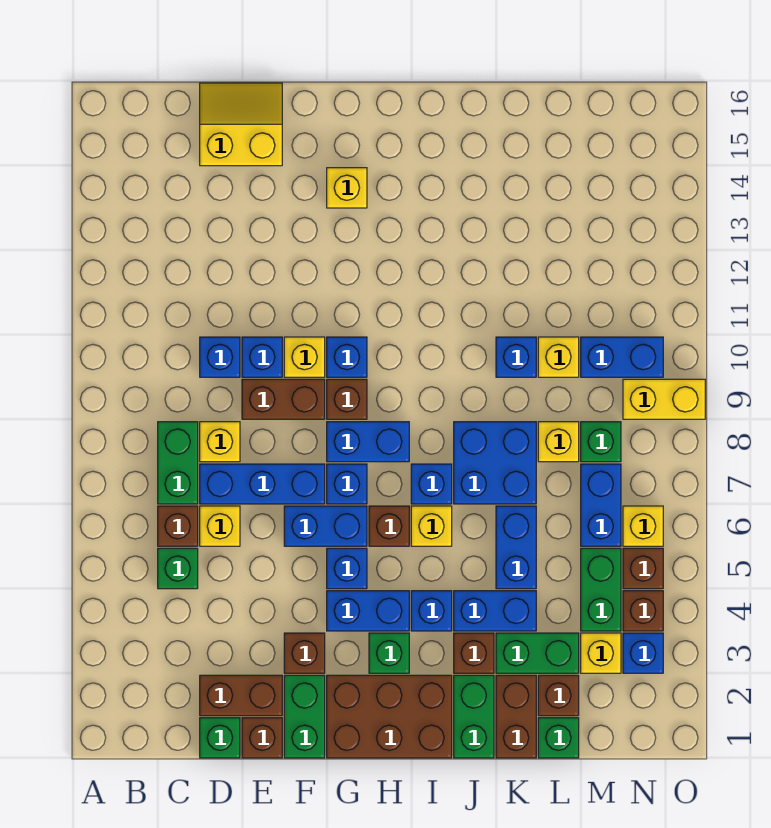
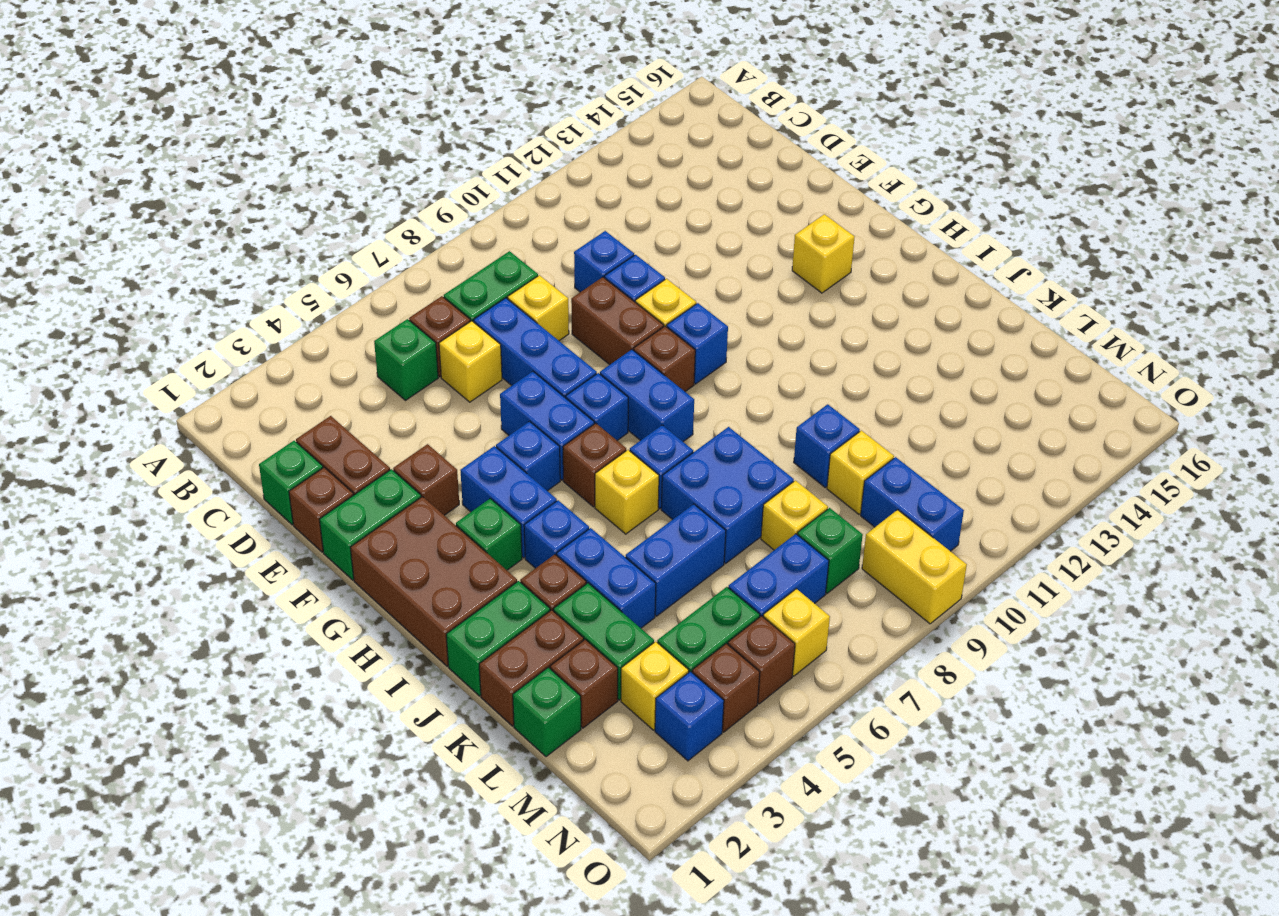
yellow slope D15:E16 level 1 top 15 -> none

